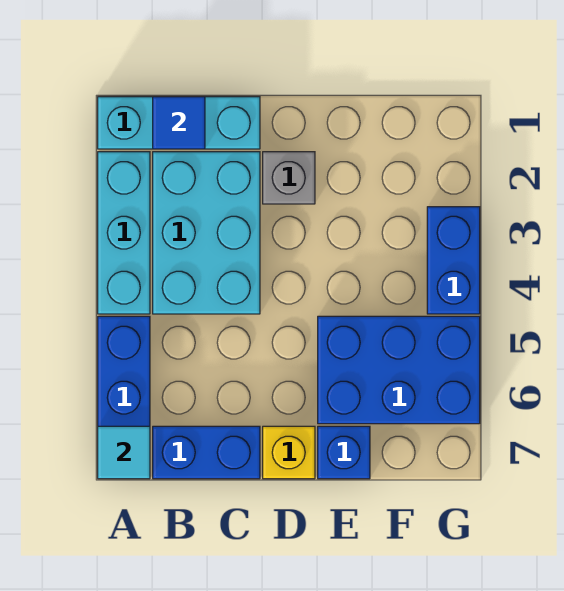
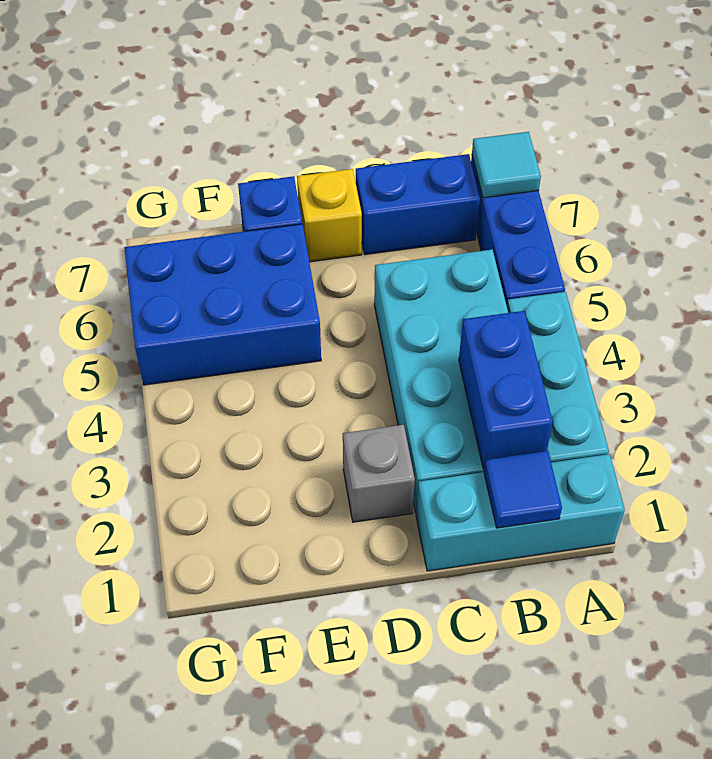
cyan brick B2:C4 level 1 -> cyan brick B2:C5 level 1
blue brick G3:G4 level 1 -> blue brick B2:B3 level 2

